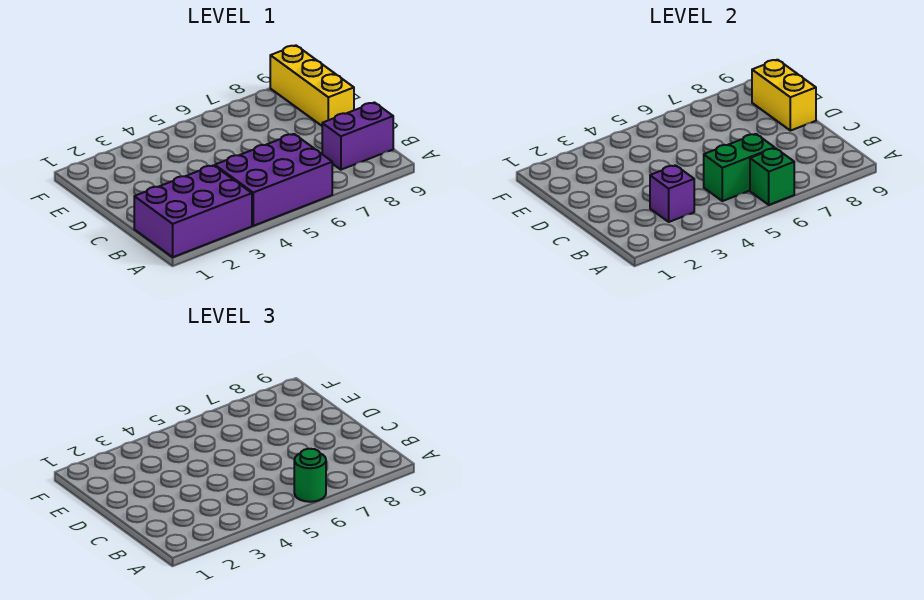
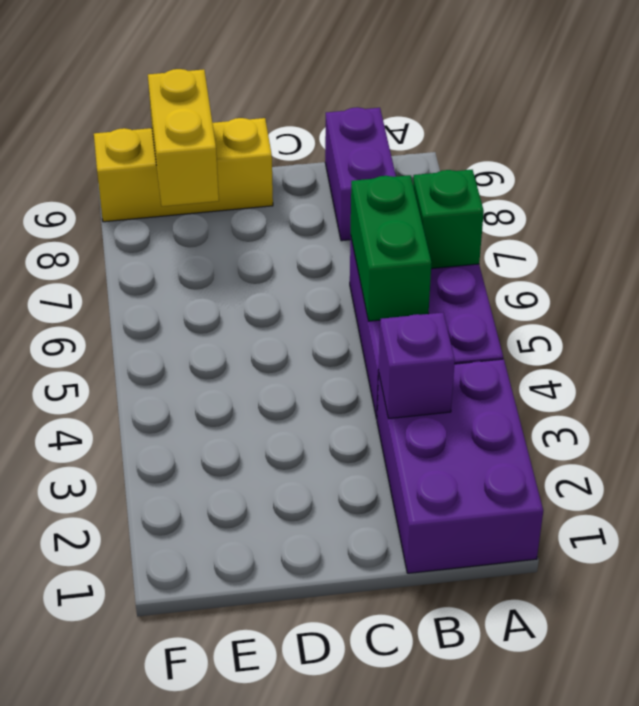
green round brick A6 level 3 -> none
yellow brick D9:E9 level 2 -> yellow brick E8:E9 level 2

